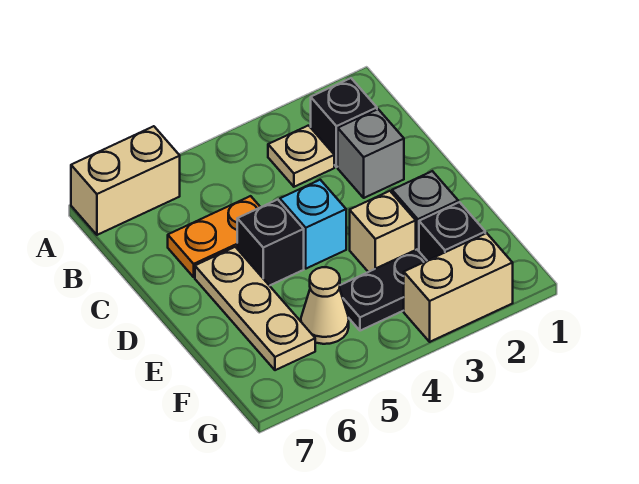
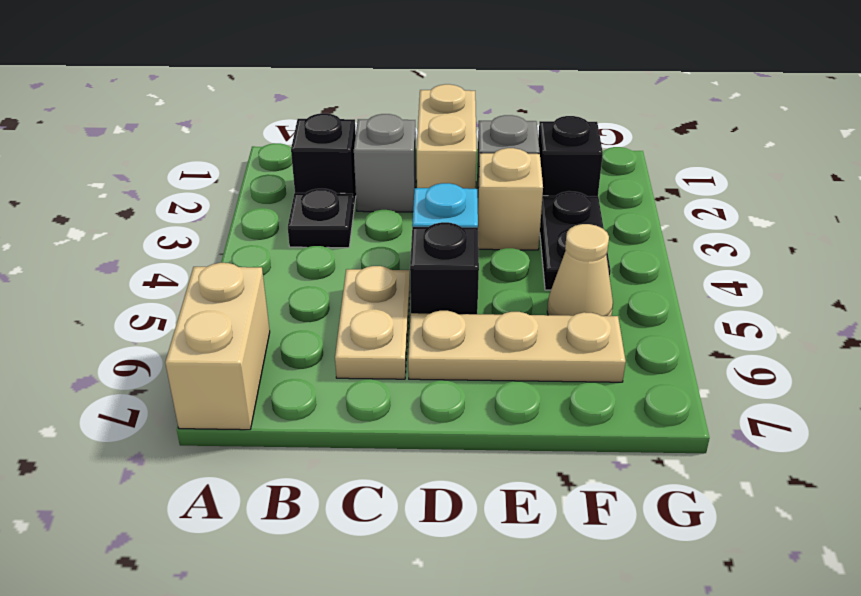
tan plate B3 level 1 -> black plate B3 level 1
orange plate C5:C6 level 1 -> tan plate C5:C6 level 1
tan brick G2:G3 level 1 -> tan brick D1:D2 level 1

